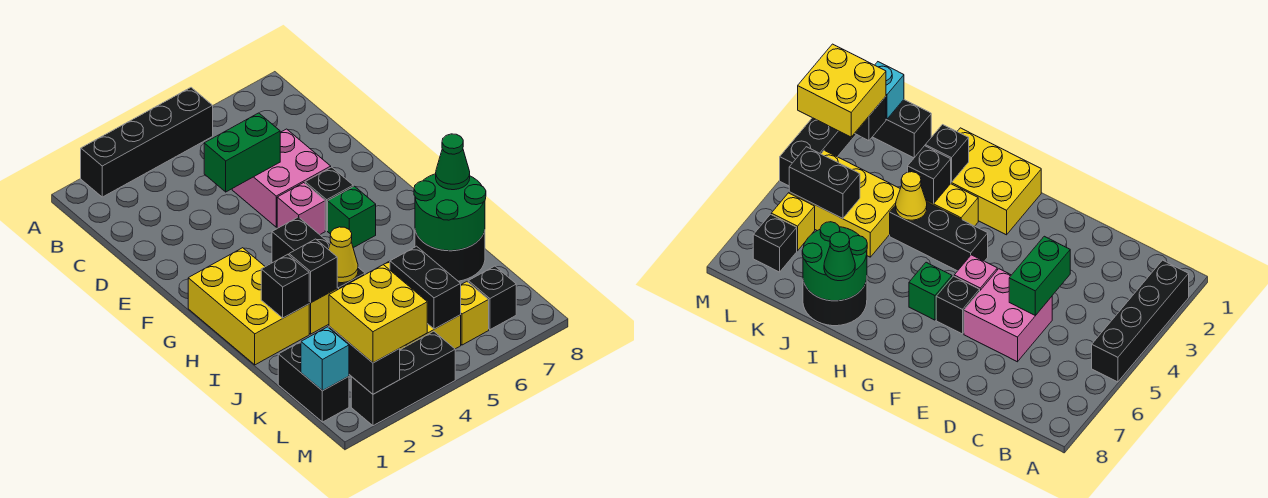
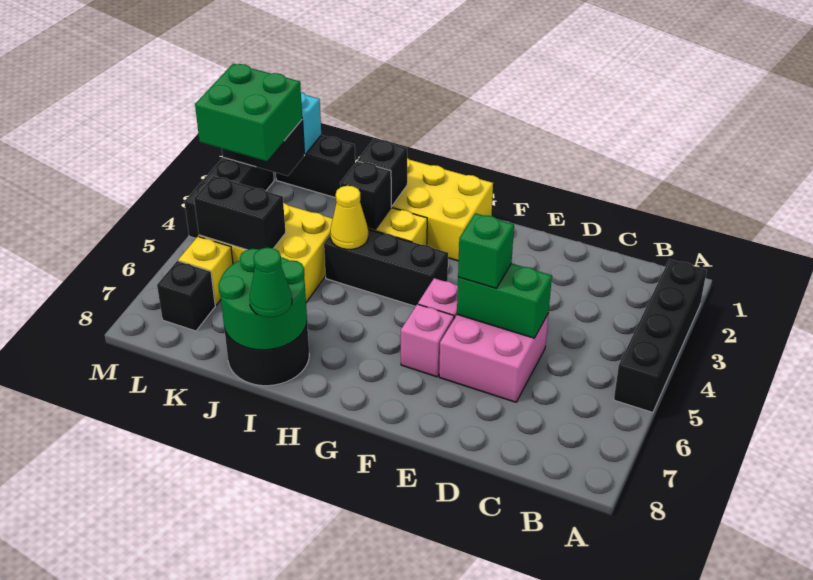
green brick D4:D5 level 2 -> green brick D5:E5 level 2
black brick F6 level 1 -> pink brick F6 level 1
green brick G6 level 1 -> green brick E5 level 3
yellow brick L2:M3 level 3 -> green brick L2:M3 level 3

